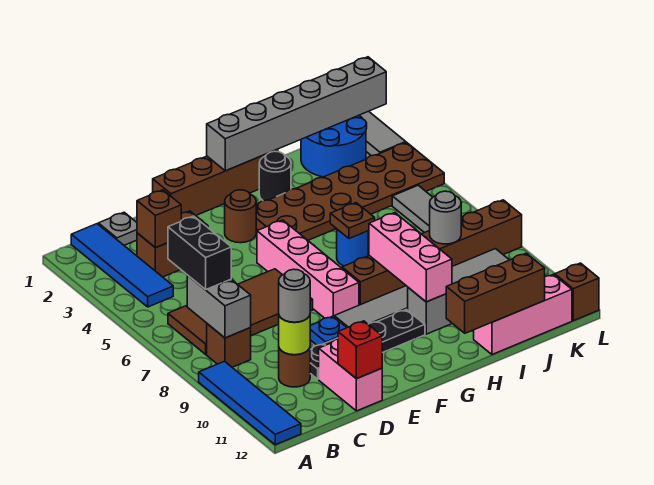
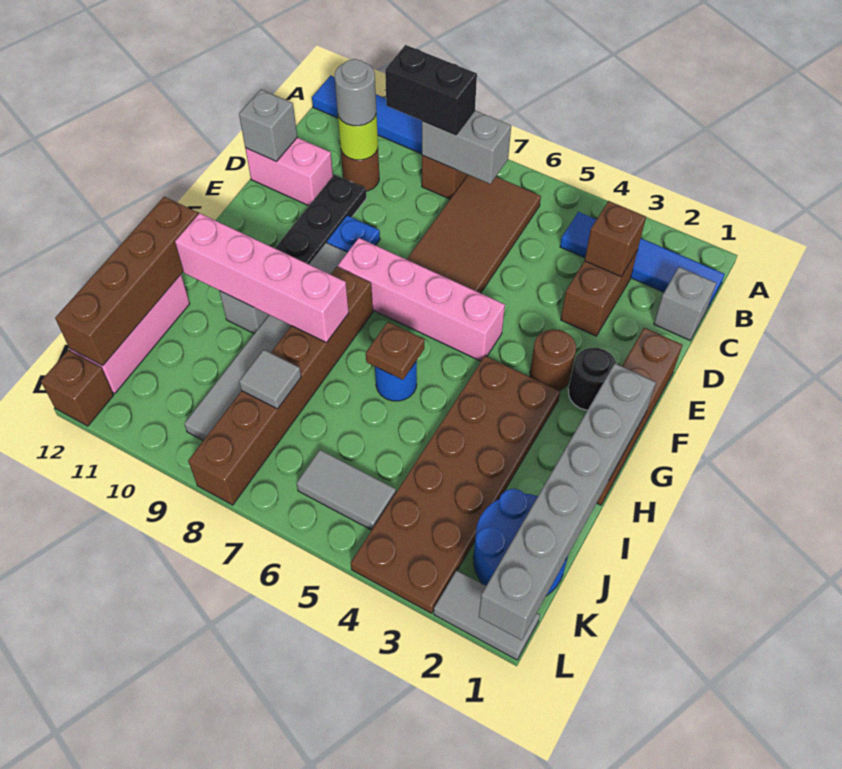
black brick B6:B7 level 3 -> black brick B8:B9 level 3
grey plate C1 level 1 -> grey brick C1 level 1
red brick D12 level 2 -> grey brick D12 level 2
black round brick H2 level 1 -> black round brick F2 level 1
pink brick H8:H10 level 2 -> pink brick H8:H11 level 2
brown brick H12:J12 level 2 -> brown brick H12:K12 level 2
grey round brick J8 level 2 -> grey tile J8 level 2

